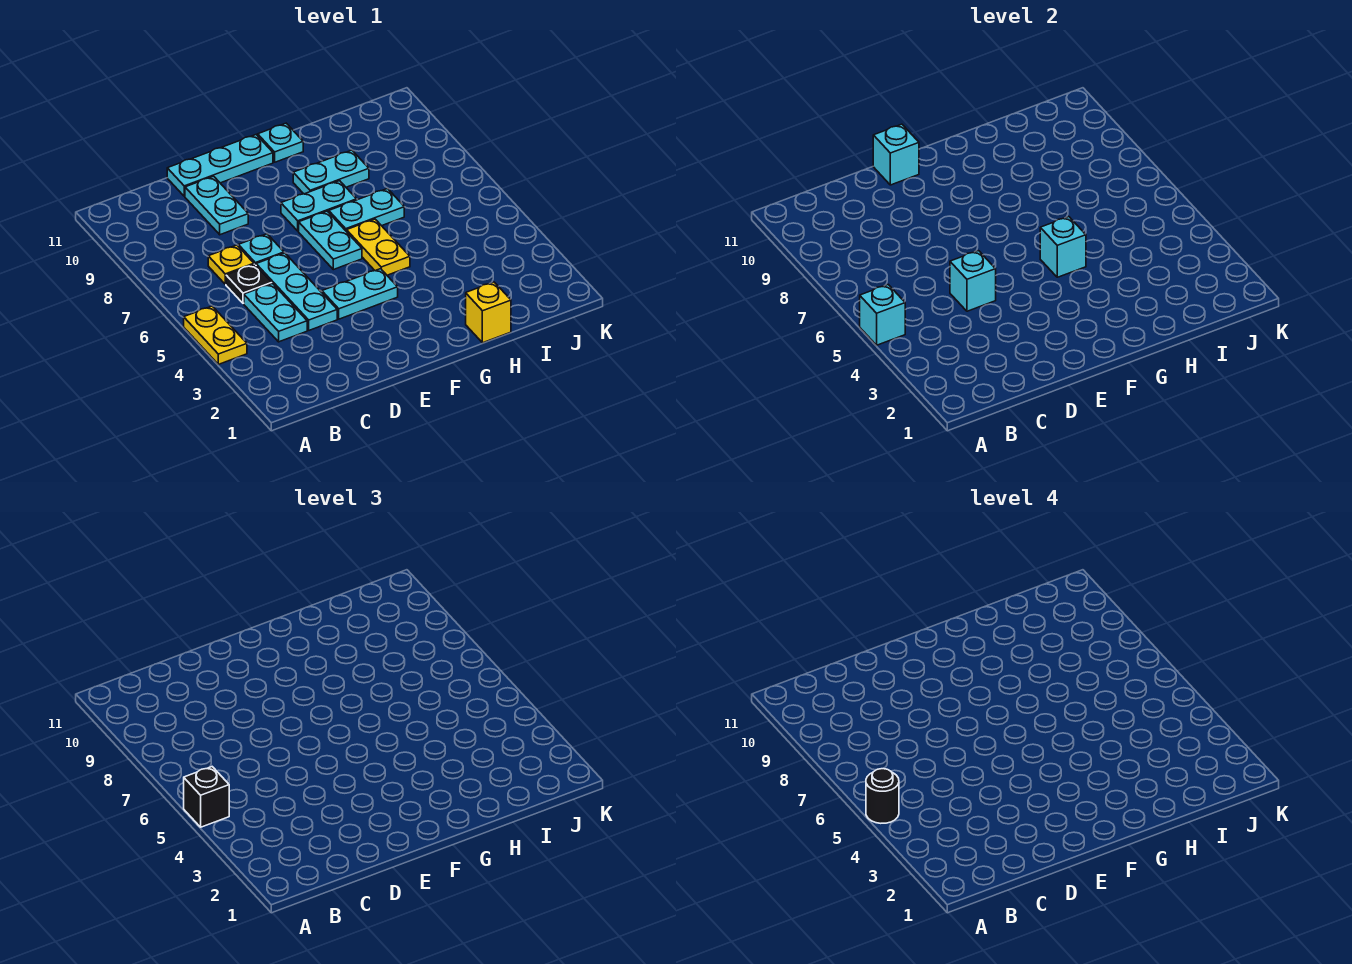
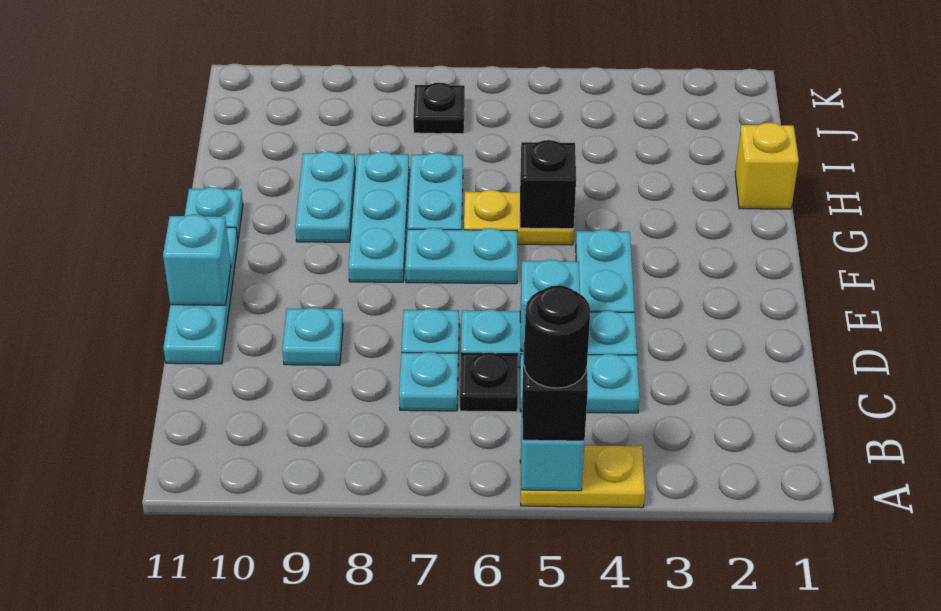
yellow plate C7 level 1 -> cyan plate C7 level 1
cyan plate D9:D10 level 1 -> cyan plate D9 level 1
cyan plate F8:G8 level 1 -> cyan plate F8:H8 level 1
cyan brick G5 level 2 -> black brick G5 level 2
none -> black plate J7 level 1

